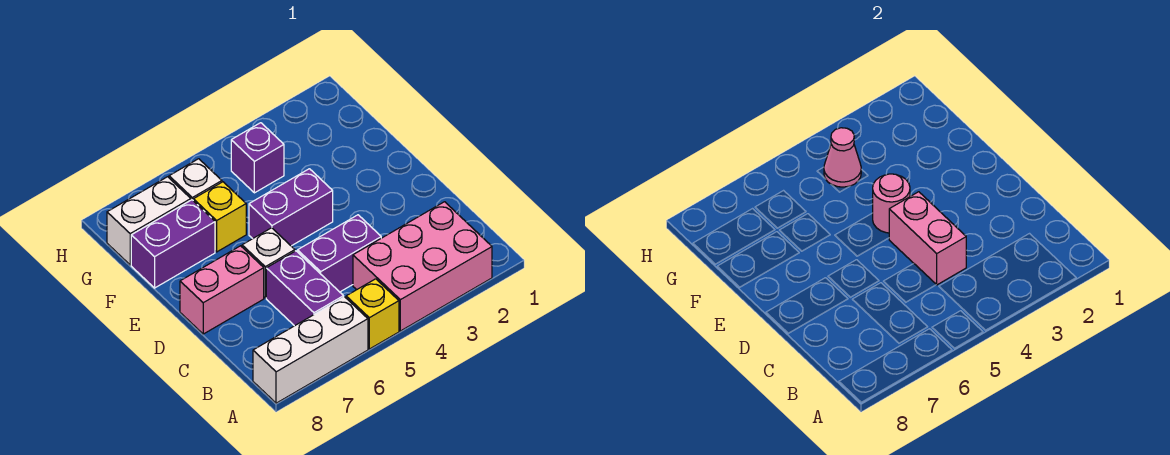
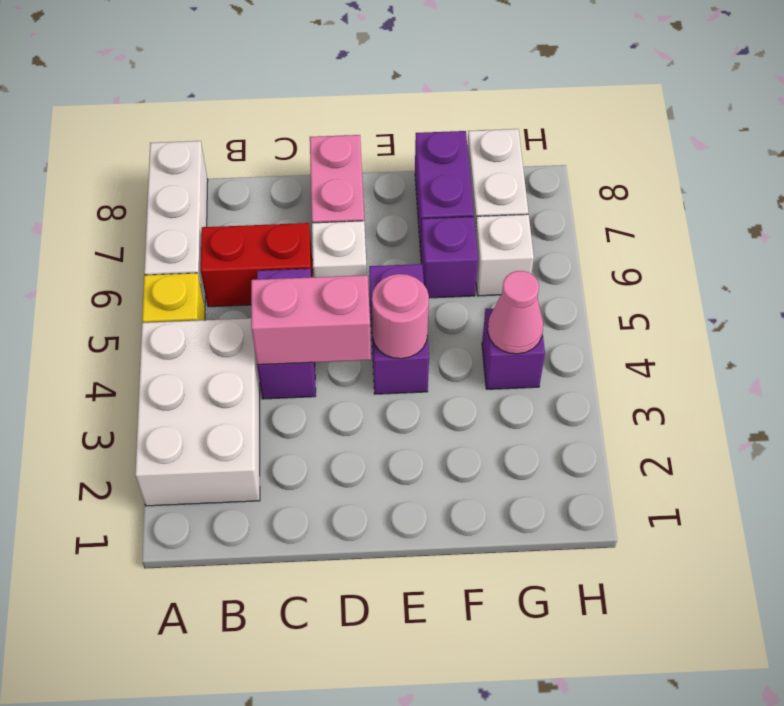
pink brick A2:B4 level 1 -> white brick A2:B4 level 1
purple brick B6:C6 level 1 -> red brick B6:C6 level 1
yellow brick F6 level 1 -> purple brick F6 level 1

